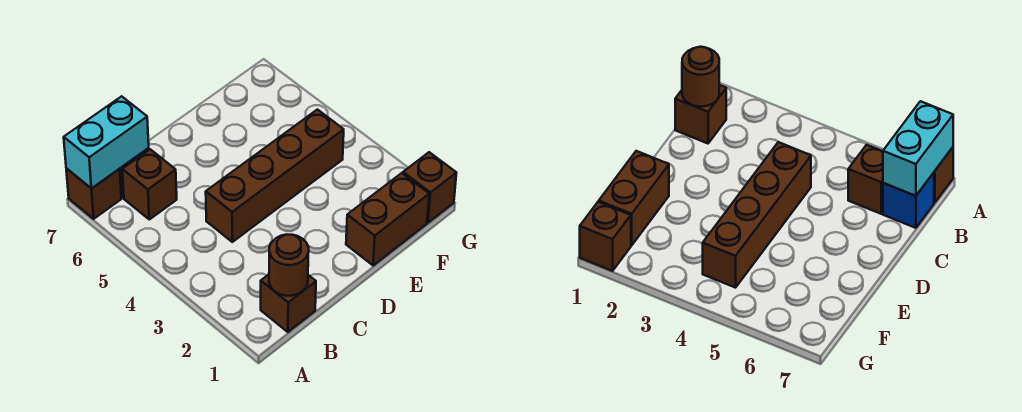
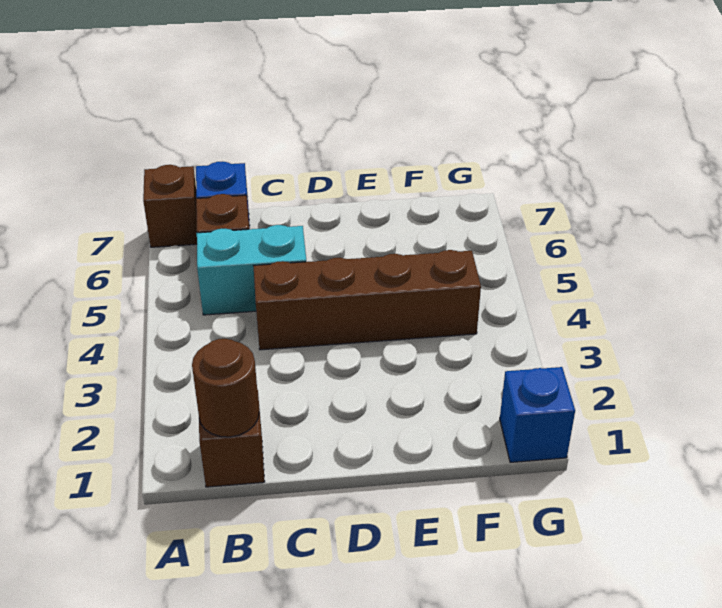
cyan brick A7:B7 level 2 -> cyan brick B5:C5 level 1
brown brick E1:F1 level 1 -> none
brown brick G1 level 1 -> blue brick G1 level 1

